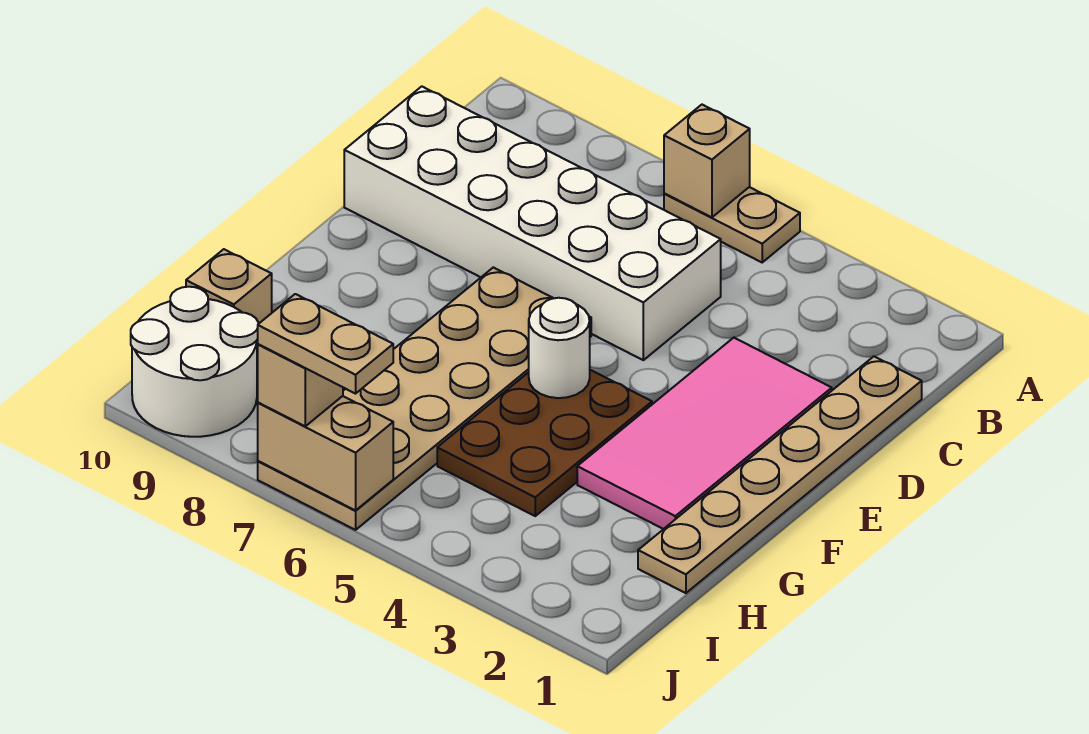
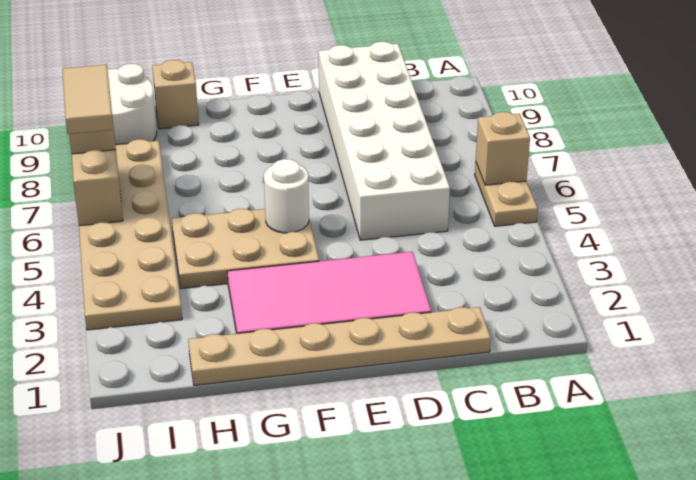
tan plate E6:J7 level 1 -> tan plate I3:J8 level 1
brown plate F4:H5 level 1 -> tan plate F4:H5 level 1
tan plate J6:J7 level 4 -> tan tile J6:J7 level 4

